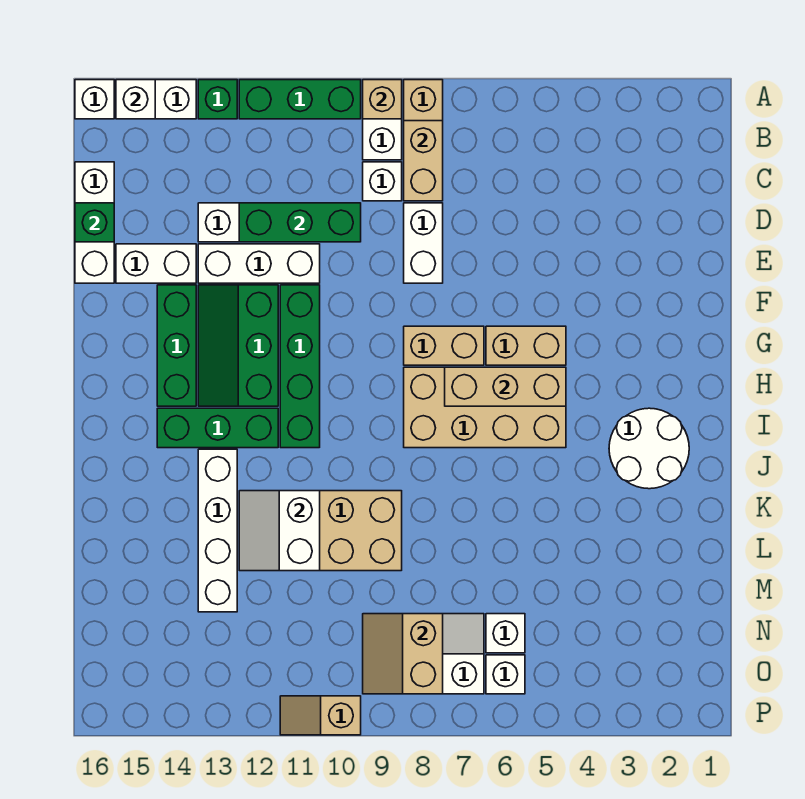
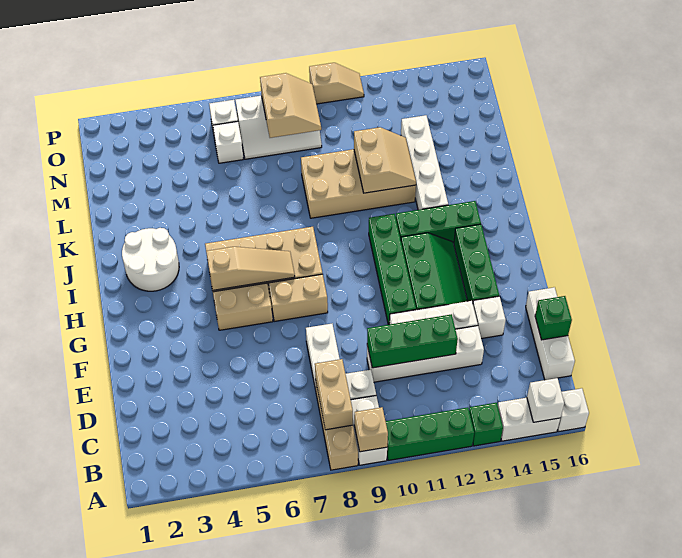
white brick E14:E15 level 1 -> white brick E14 level 1
tan brick H5:H7 level 2 -> tan slope H5:H7 level 2 top 5
white slope K11:L12 level 2 top 11 -> tan slope K11:L12 level 2 top 11

